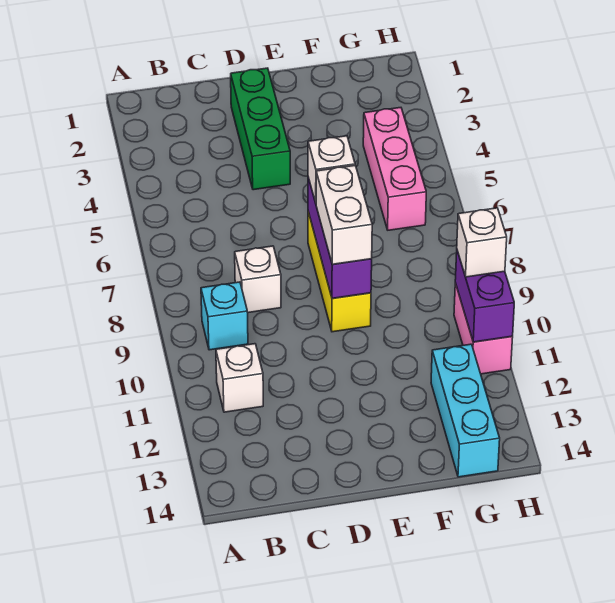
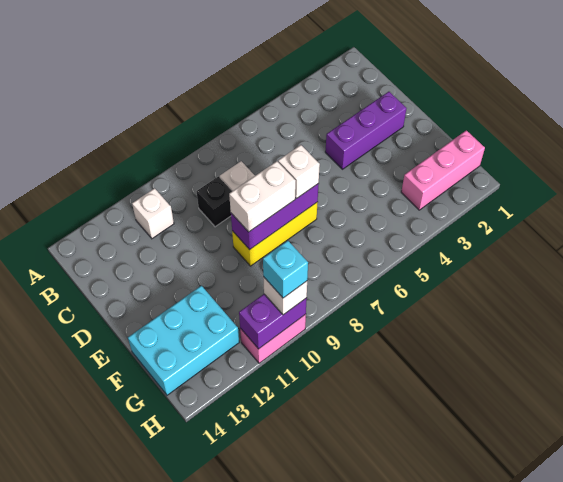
cyan brick B9 level 1 -> cyan brick H10 level 4
none -> black brick C9 level 1
green brick D2:D4 level 1 -> purple brick D2:D4 level 1
pink brick G4:G6 level 1 -> pink brick G1:G3 level 1
cyan brick G12:G14 level 1 -> cyan brick F12:G14 level 1

